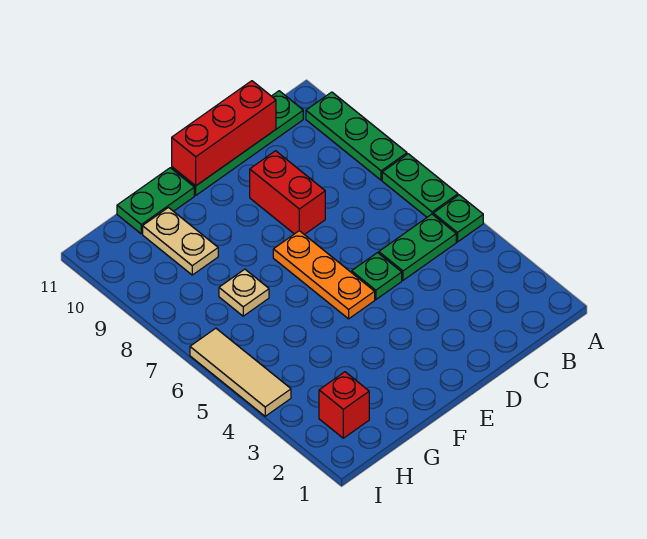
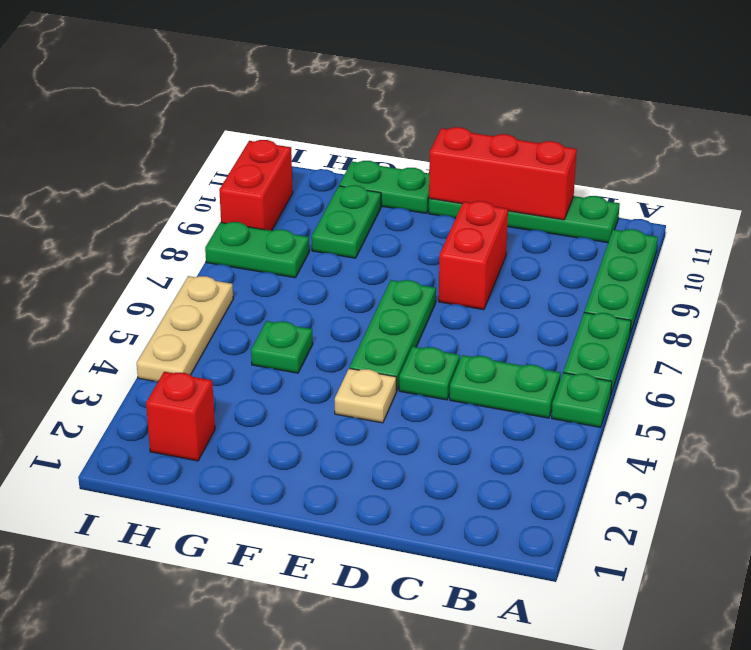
orange plate E5:E7 level 1 -> green plate E5:E7 level 1
none -> green plate G5 level 1
tan plate G7 level 1 -> tan plate E4 level 1
tan plate G9:G10 level 1 -> green plate G9:G10 level 1
none -> green plate H8:I8 level 1
tan tile I4:I6 level 1 -> tan plate I4:I6 level 1
none -> red brick I9:I10 level 1

